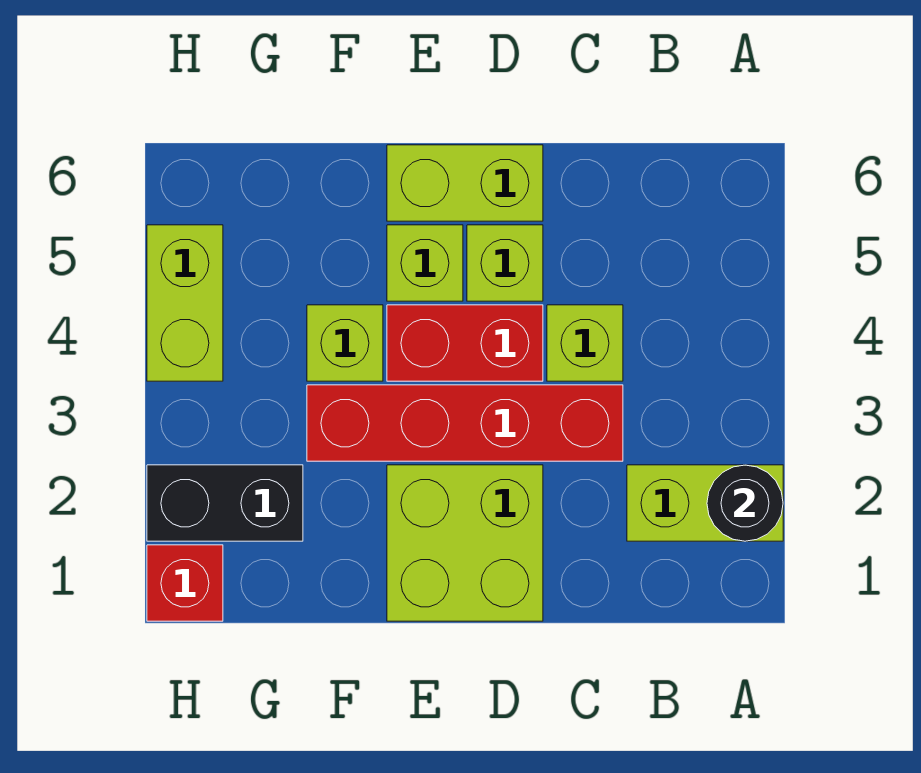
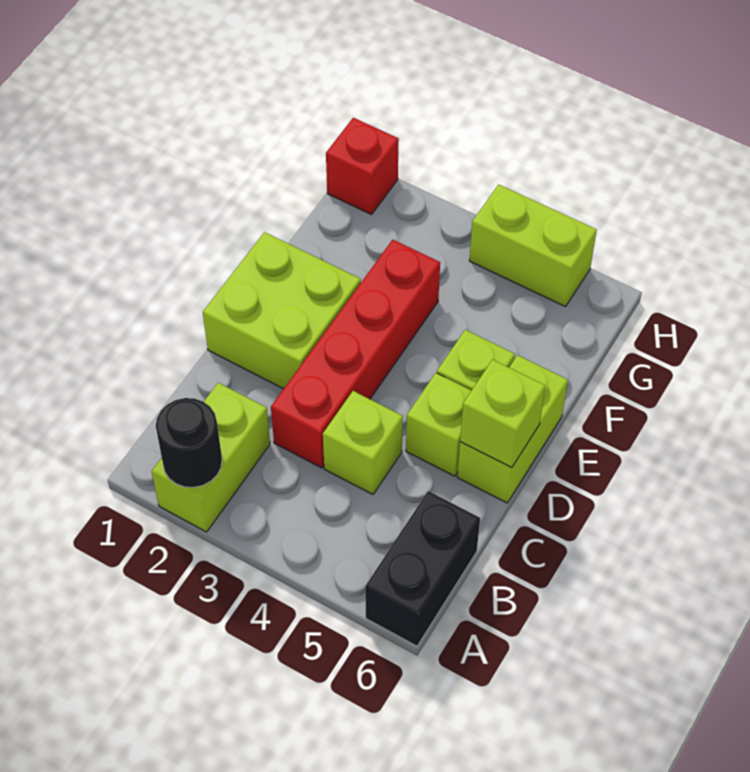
red brick D4:E4 level 1 -> none
lime brick F4 level 1 -> lime brick D6 level 2
black brick G2:H2 level 1 -> black brick A6:B6 level 1

